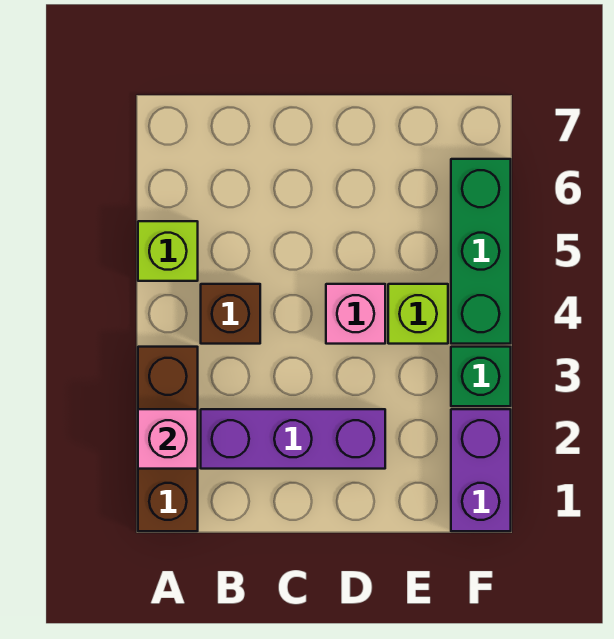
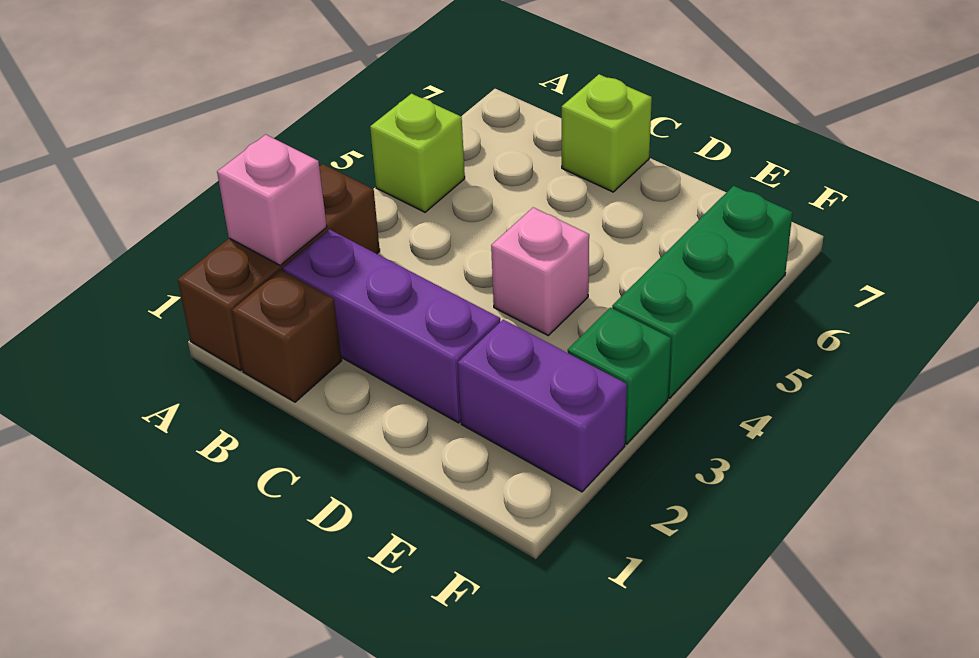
brown brick B4 level 1 -> brown brick B1 level 1
lime brick E4 level 1 -> lime brick C7 level 1
purple brick F1:F2 level 1 -> purple brick E2:F2 level 1

